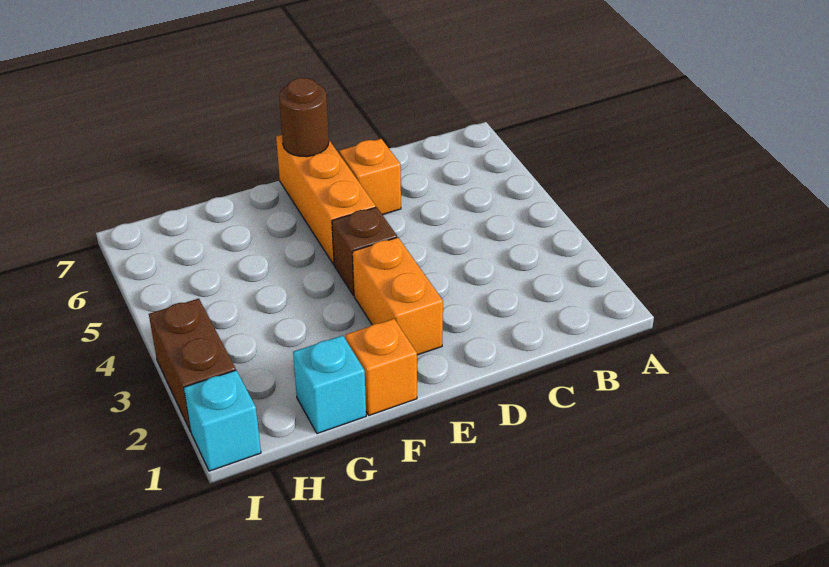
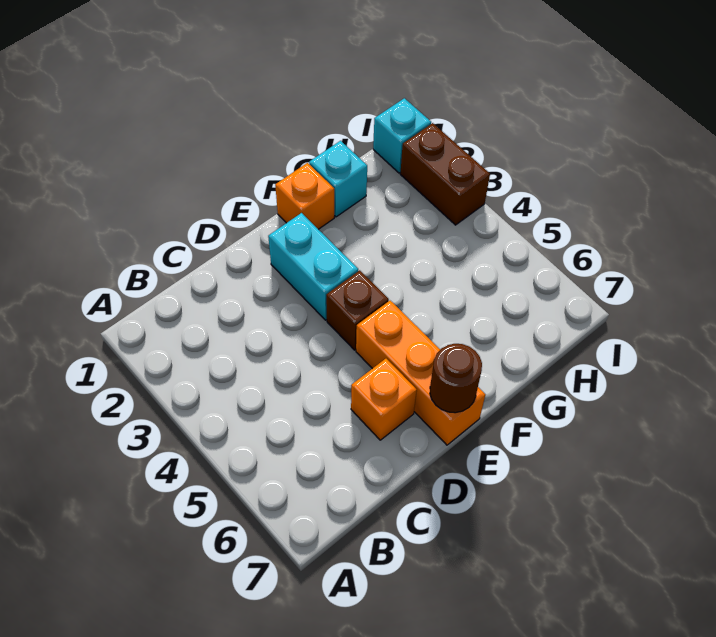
orange brick E2:E3 level 1 -> cyan brick E2:E3 level 1

